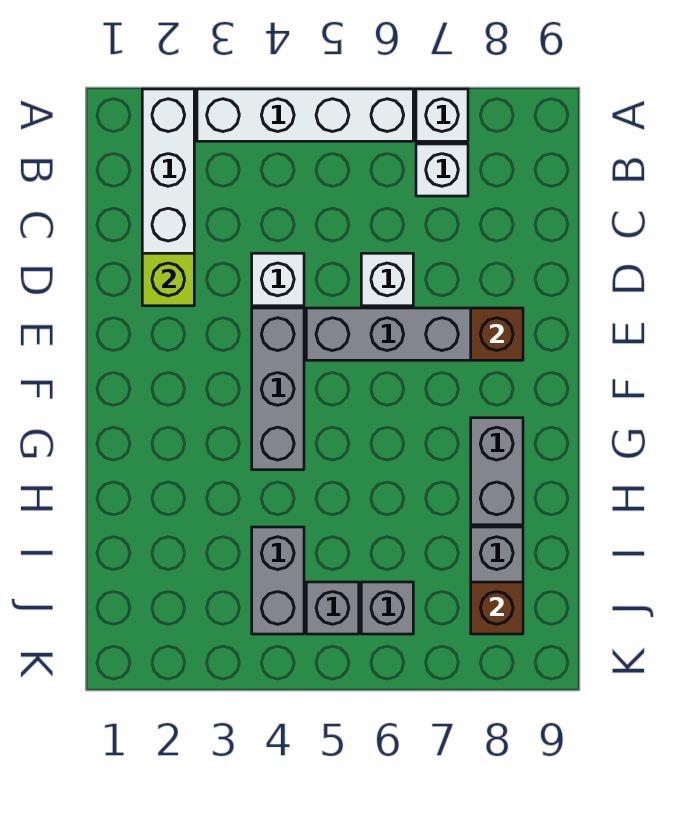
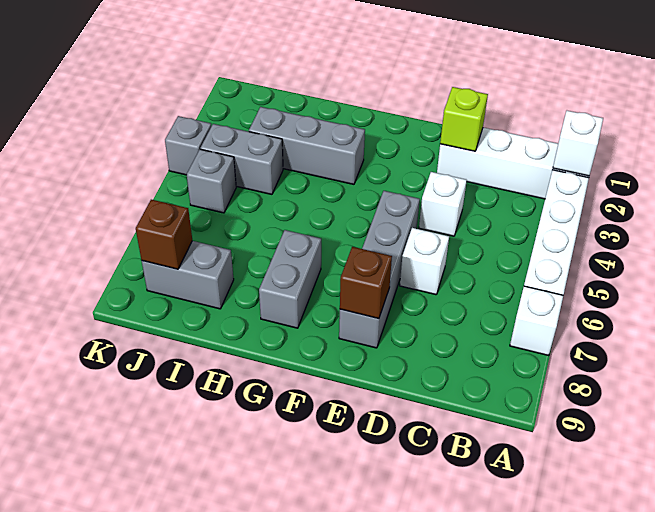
white brick B7 level 1 -> white brick A2 level 2
grey brick E4:G4 level 1 -> grey brick G3:I3 level 1
grey brick G8:H8 level 1 -> grey brick G7:G8 level 1
grey brick J6 level 1 -> grey brick K4 level 1

